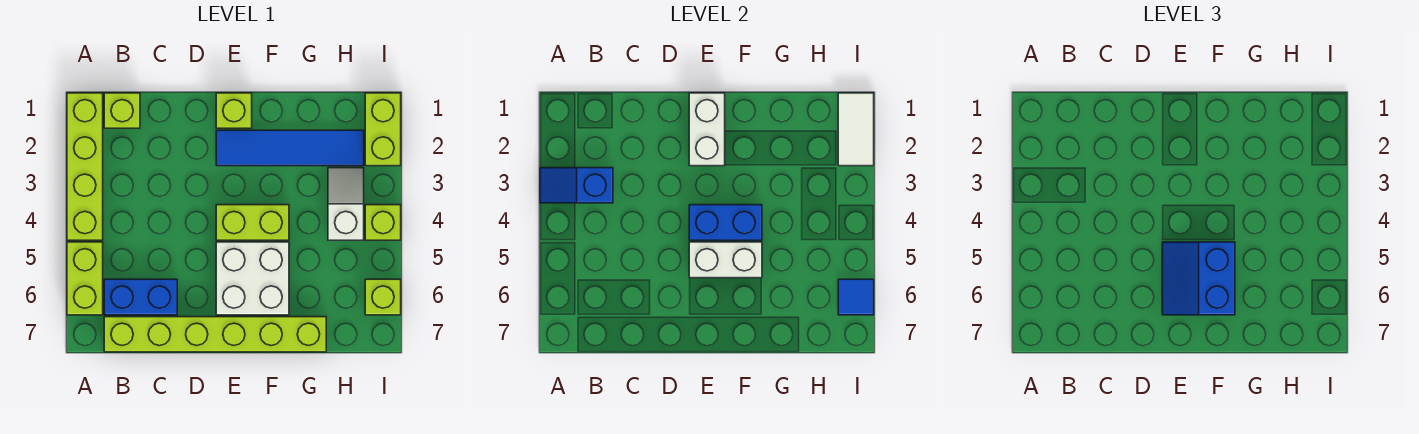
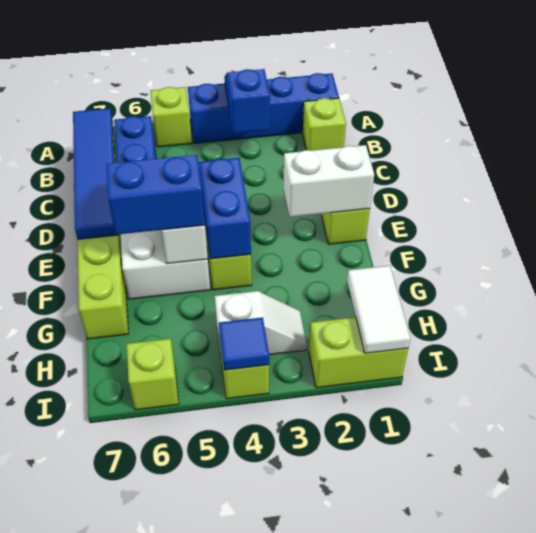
lime brick A1:A4 level 1 -> blue brick A1:A4 level 1
lime brick A5:A6 level 1 -> lime brick A5 level 1
blue tile E2:H2 level 1 -> blue tile B7:E7 level 2
white tile I1:I2 level 2 -> white tile H1:I1 level 2
blue tile I6 level 2 -> blue tile I4 level 2

